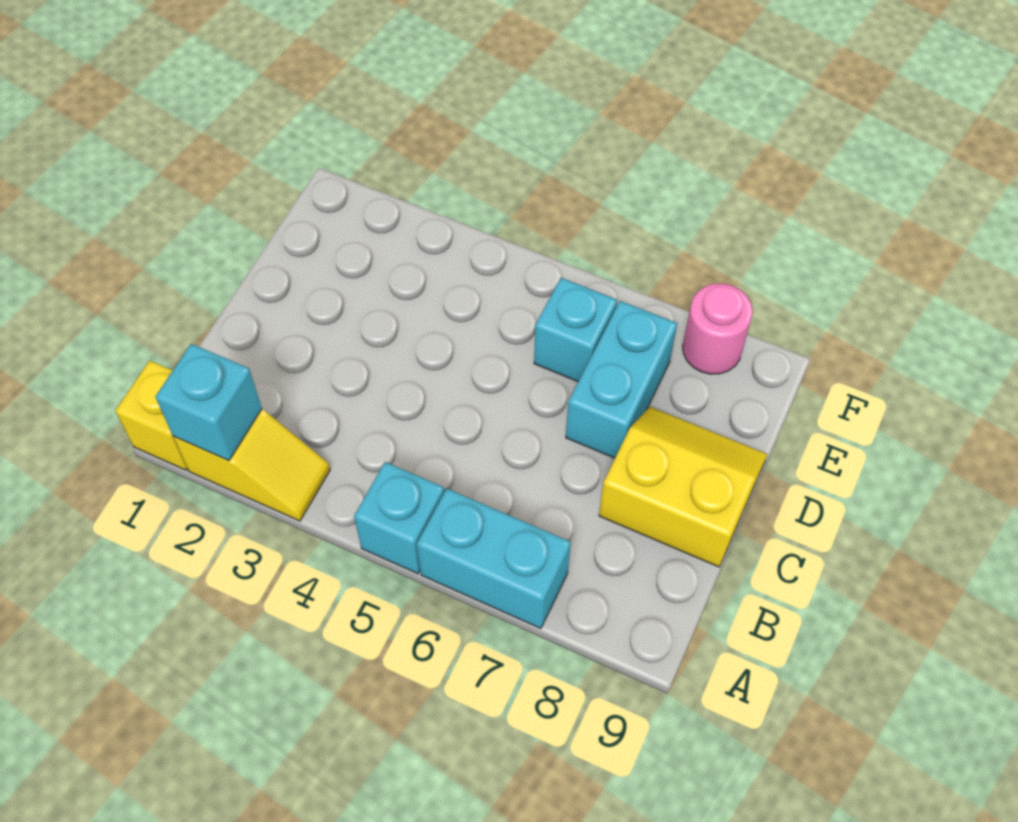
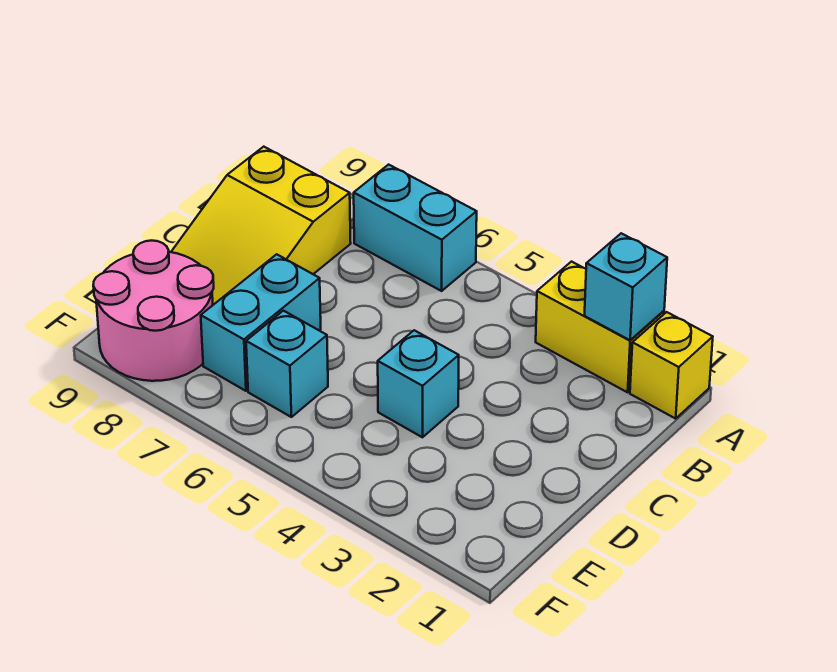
yellow slope A2:A3 level 1 top 2 -> yellow brick A2:A3 level 1
cyan brick A5 level 1 -> cyan brick D4 level 1
yellow slope C8:D9 level 1 top C -> yellow slope B8:D9 level 1 top B
pink round brick F8 level 1 -> pink round brick E8:F9 level 1

